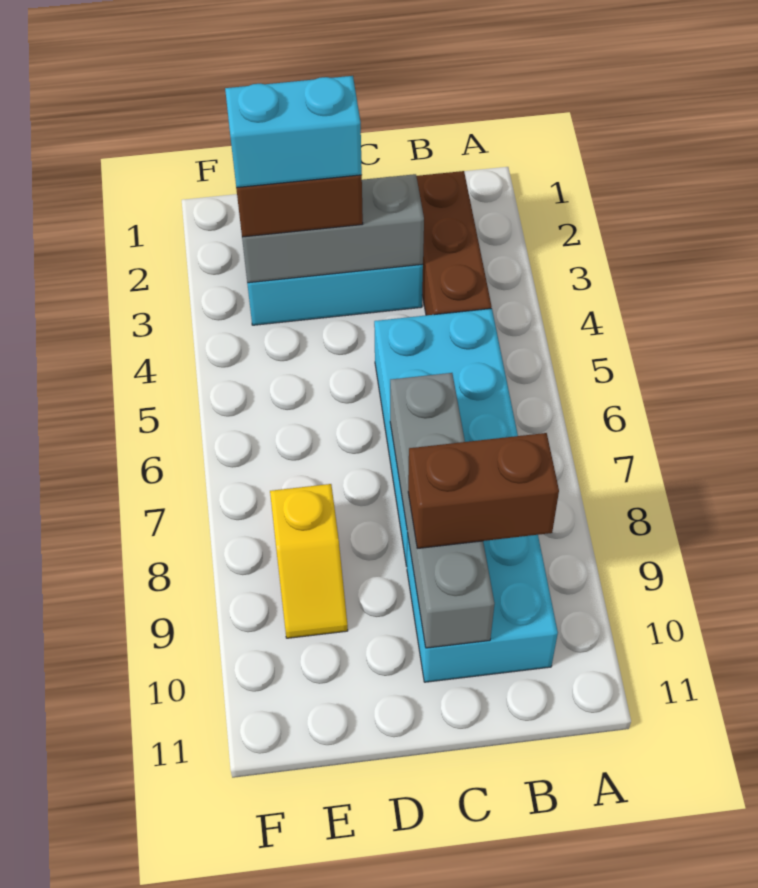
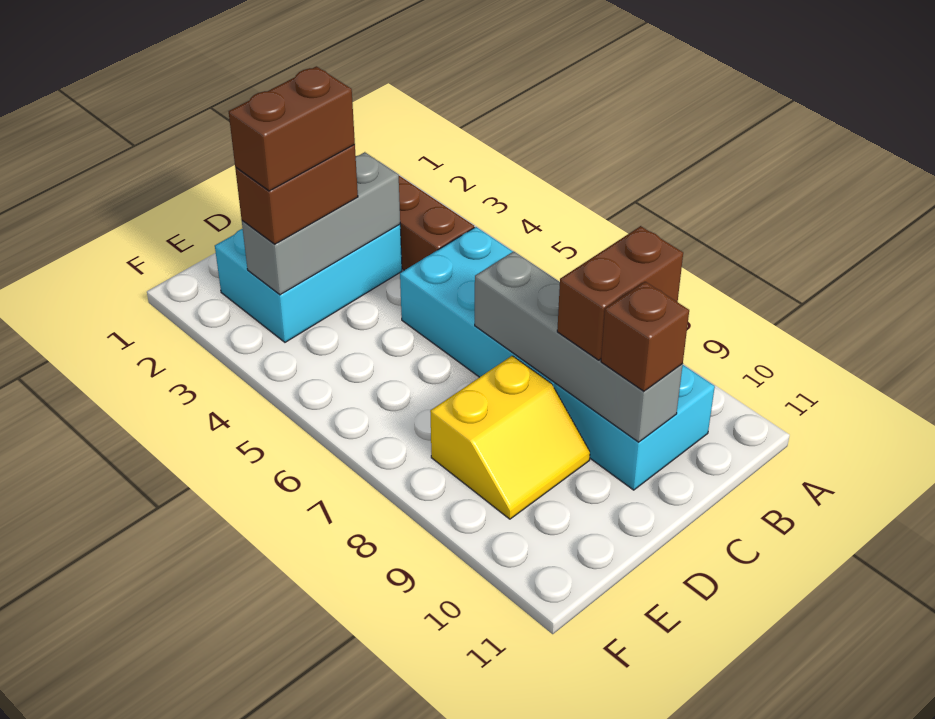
none -> brown brick C10 level 3
cyan brick D3:E3 level 4 -> brown brick D3:E3 level 4
yellow slope E8:E9 level 1 top 8 -> yellow slope D8:E9 level 1 top 8

